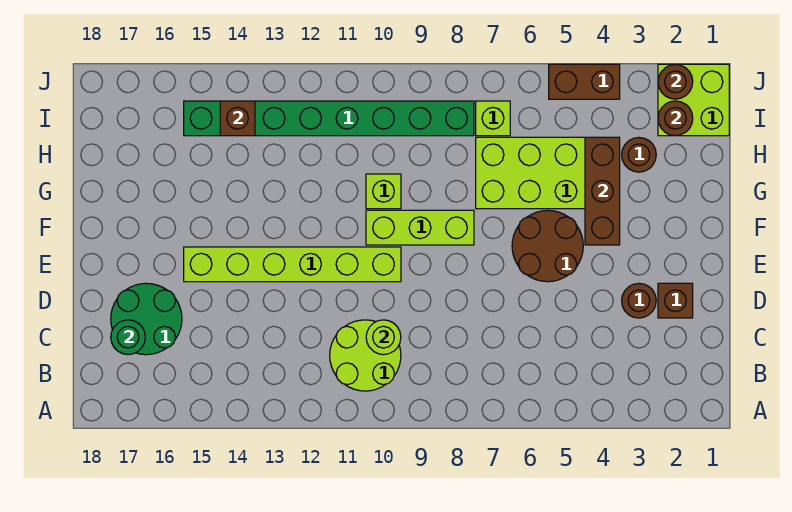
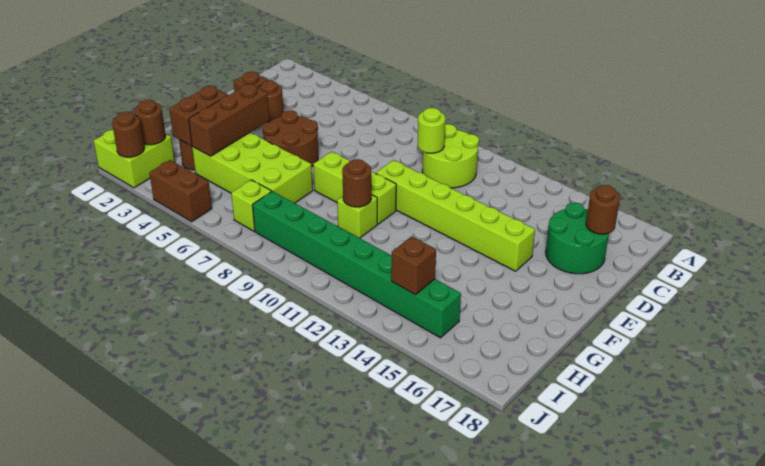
green round brick C17 level 2 -> brown round brick C17 level 2
none -> brown brick G3:H3 level 2
none -> brown round brick G10 level 2

